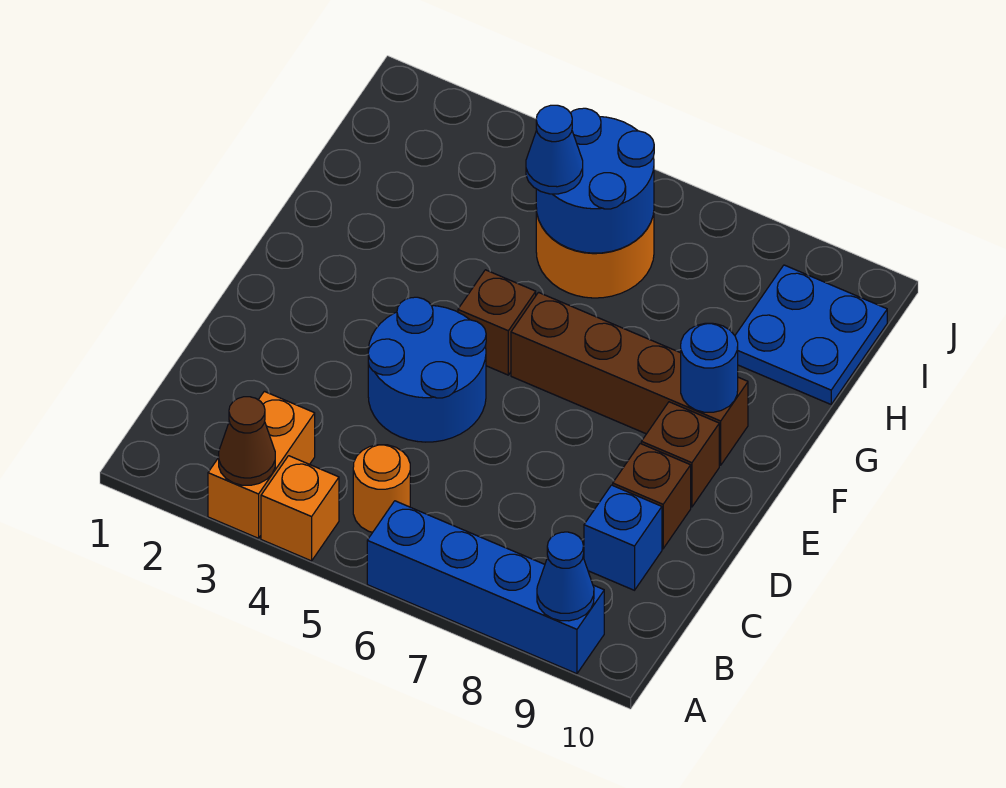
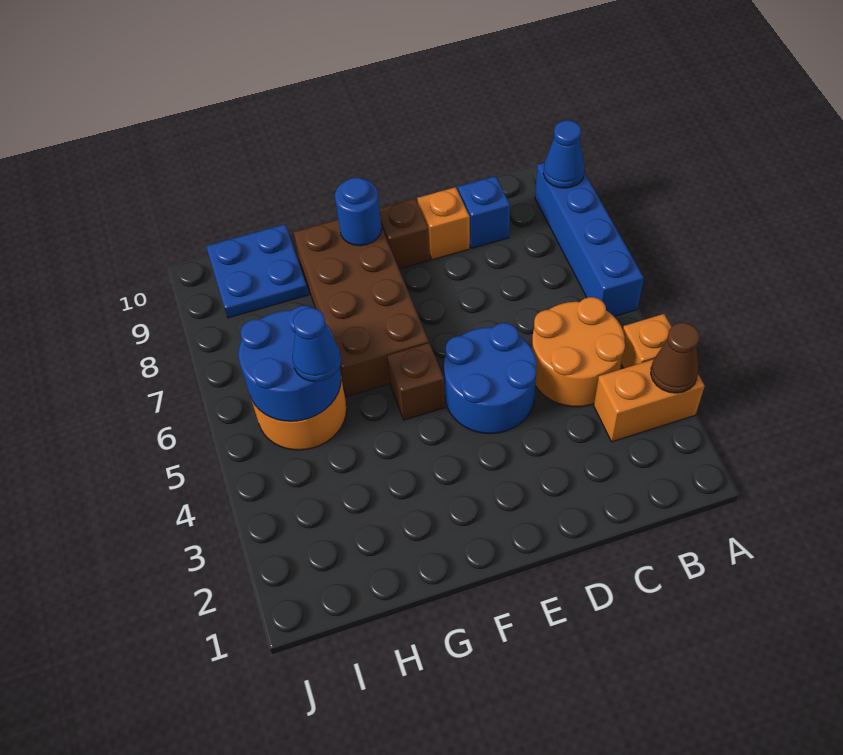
orange round brick B5 level 1 -> orange round brick B4:C5 level 1
brown brick D9 level 1 -> orange brick D9 level 1
brown brick F6:F9 level 1 -> brown brick F6:G9 level 1

